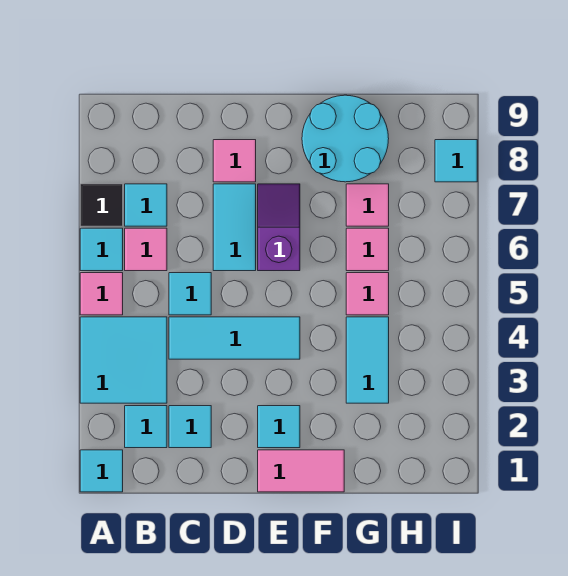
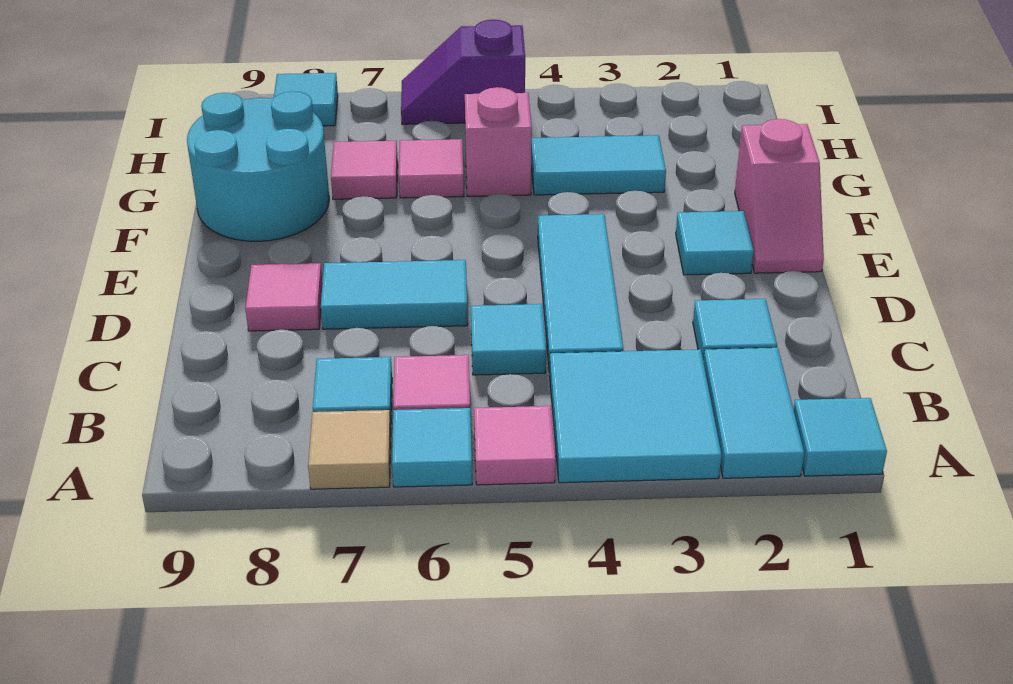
black tile A7 level 1 -> tan tile A7 level 1
cyan tile B2 level 1 -> cyan tile A2:B2 level 1
pink tile E1:F1 level 1 -> pink slope E1:F1 level 1 top F
purple slope E6:E7 level 1 top 6 -> purple slope I5:I6 level 1 top 5
pink tile G5 level 1 -> pink brick G5 level 1

